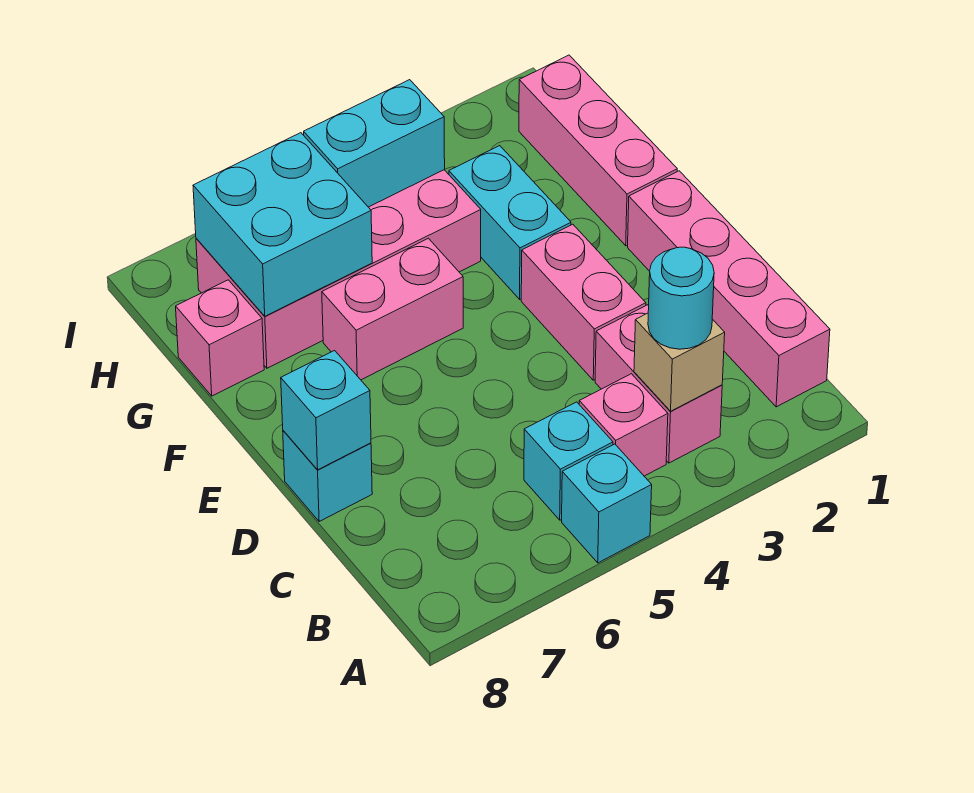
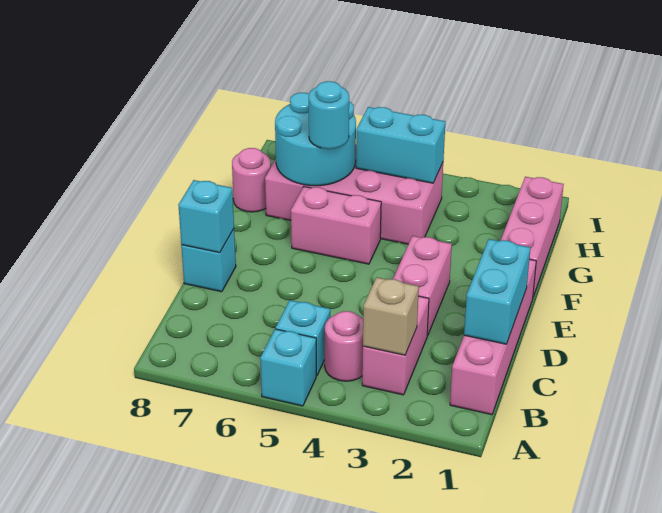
cyan round brick B3 level 3 -> cyan round brick G6 level 3
pink brick B4 level 1 -> pink round brick B4 level 1
cyan brick F3:G3 level 1 -> cyan brick C1:D1 level 2
cyan brick G6:H7 level 2 -> cyan round brick G6:H7 level 2
pink brick G8 level 1 -> pink round brick G8 level 1

